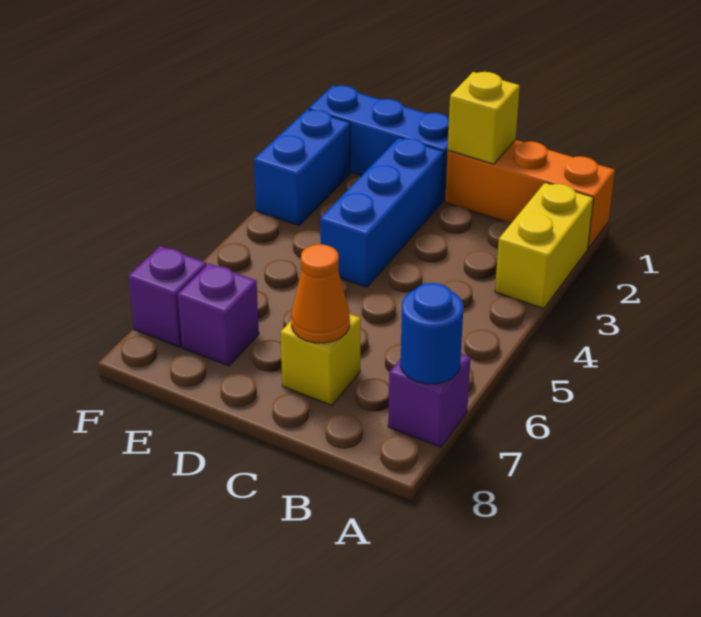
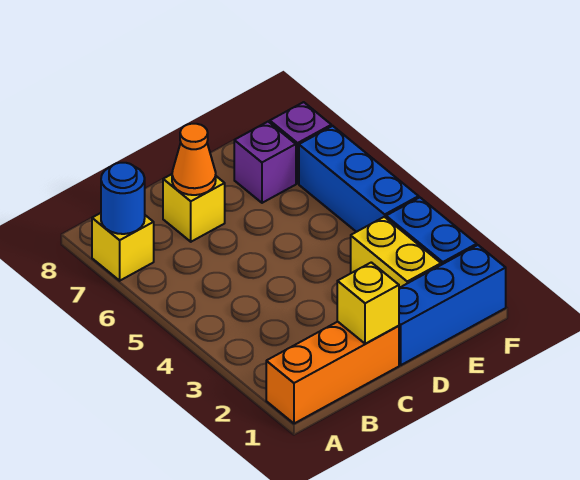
yellow brick A2:A3 level 1 -> yellow brick E2:E3 level 1
purple brick A7 level 1 -> yellow brick A7 level 1
blue brick D2:D4 level 1 -> blue brick F4:F6 level 1

